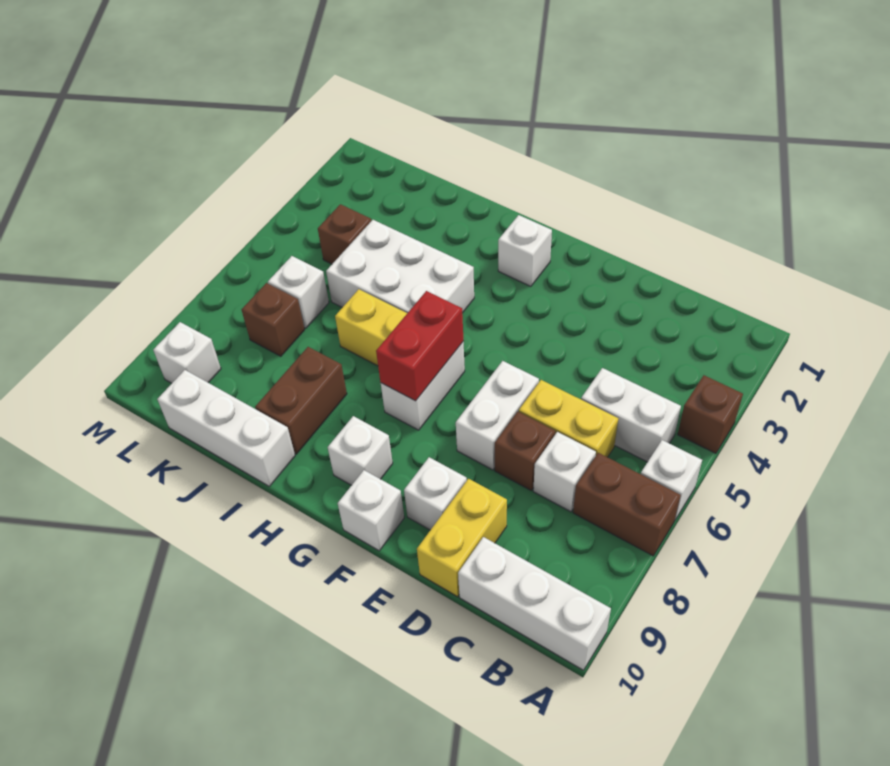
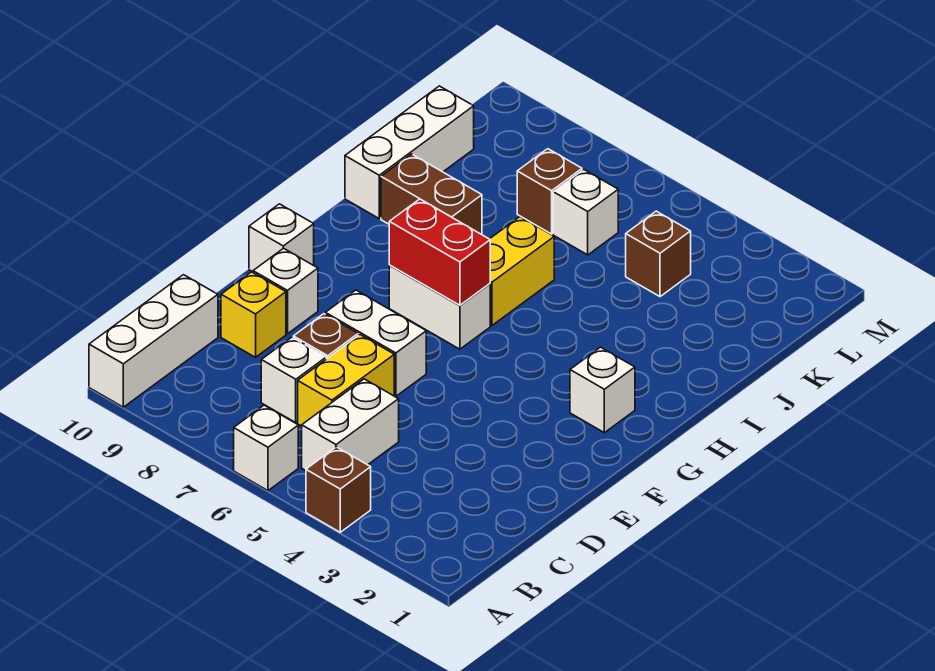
brown brick A7:B7 level 1 -> none
yellow brick D9:D10 level 1 -> yellow brick D9 level 1
white brick G9 level 1 -> none
white brick H4:J5 level 1 -> none
white brick L9 level 1 -> none

